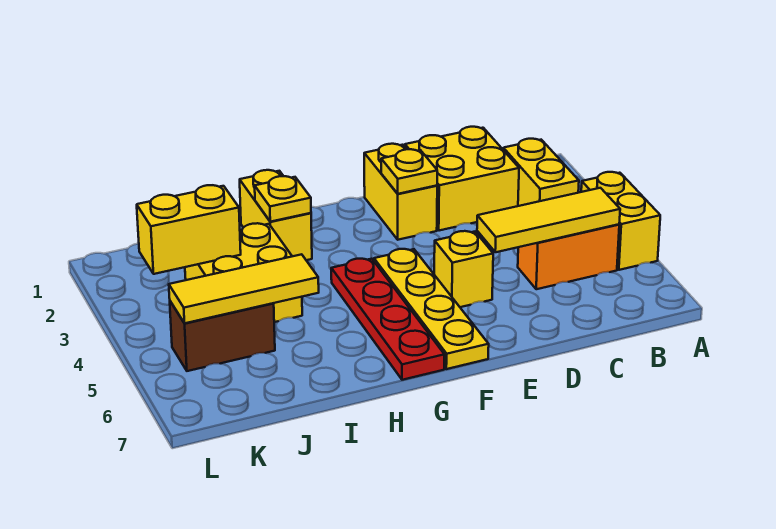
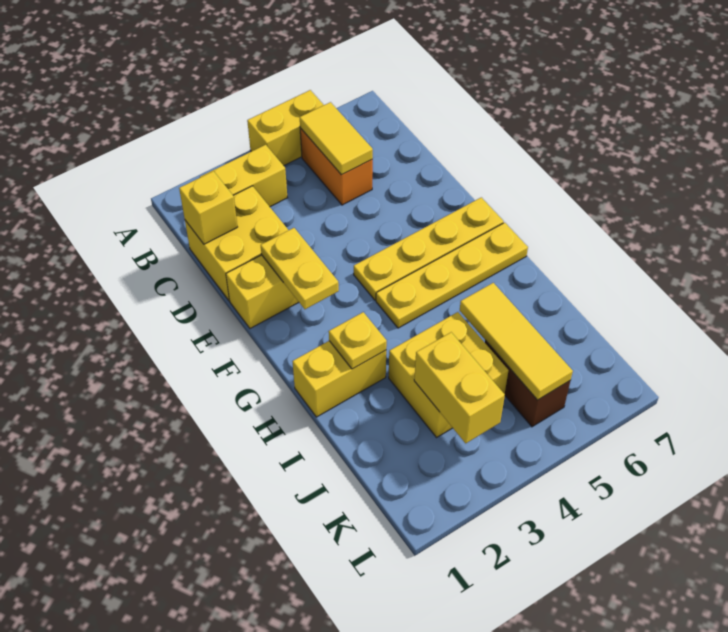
yellow tile B5:D5 level 2 -> yellow tile B5:C5 level 2
yellow plate E2 level 2 -> yellow plate E2:F2 level 2
yellow brick E5 level 1 -> yellow brick C1 level 2
red plate G4:G7 level 1 -> yellow plate G4:G7 level 1

